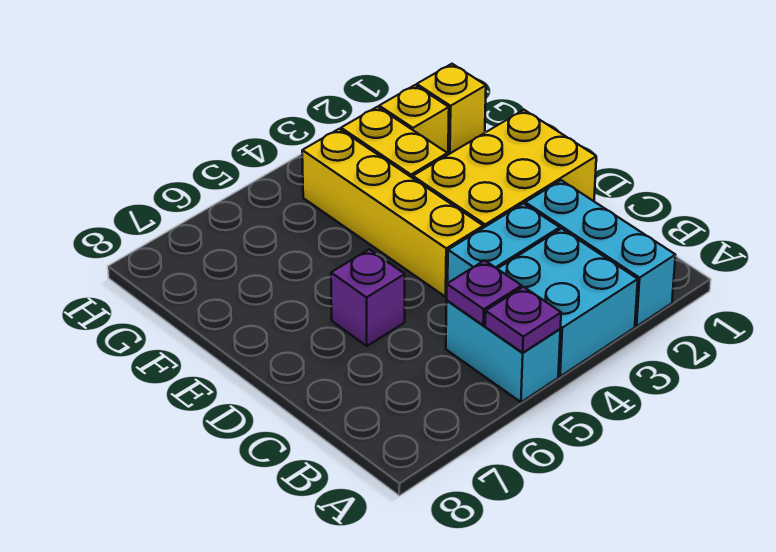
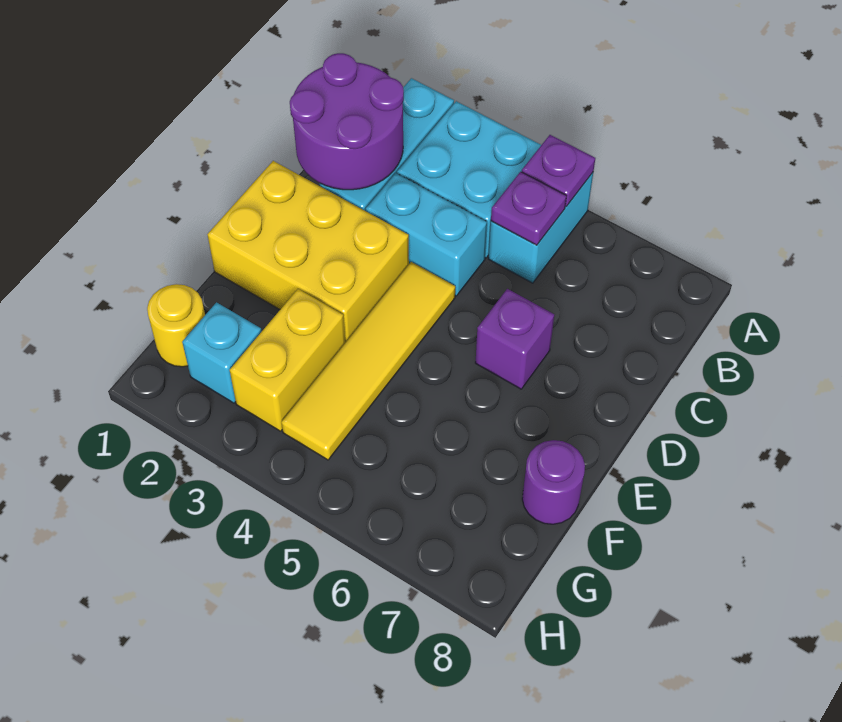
none -> purple round brick B1:C2 level 2
yellow brick D4:G4 level 1 -> yellow tile D4:G4 level 1
none -> purple round brick F8 level 1
yellow brick G1 level 1 -> yellow round brick G1 level 1
yellow brick G2 level 1 -> cyan brick G2 level 1

